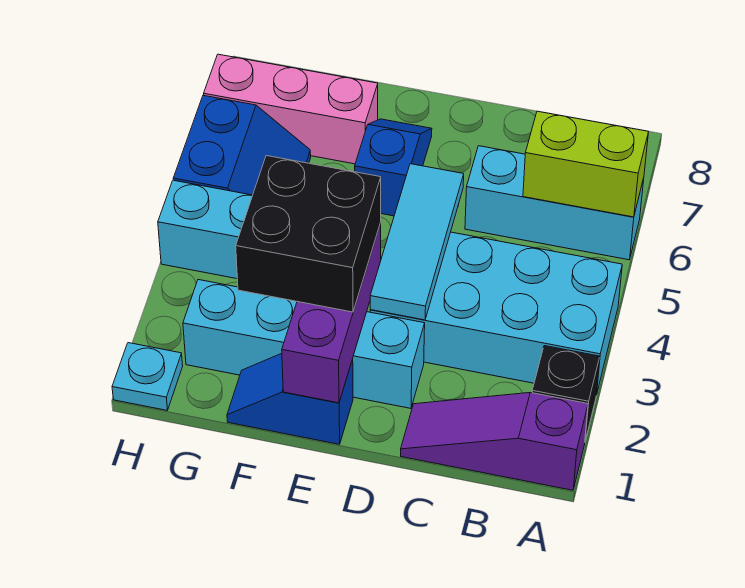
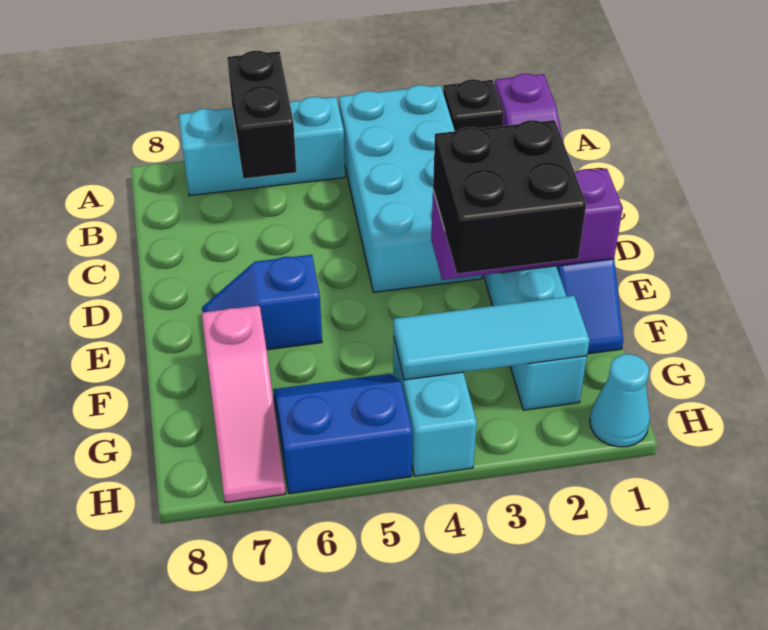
cyan brick A6:C6 level 1 -> cyan brick A5:A7 level 1
lime brick A6:B6 level 2 -> black brick A6:B6 level 2
cyan tile D3:D5 level 2 -> cyan tile G2:G4 level 2
pink brick F7:H7 level 1 -> pink slope F7:H7 level 1 top F
cyan plate H1 level 1 -> cyan cone H1 level 1

